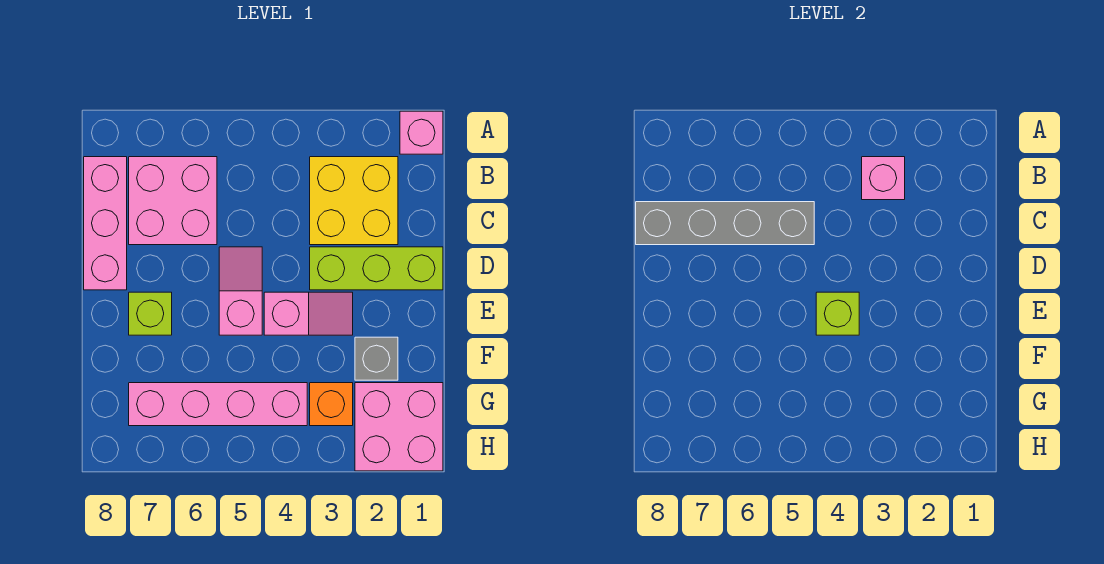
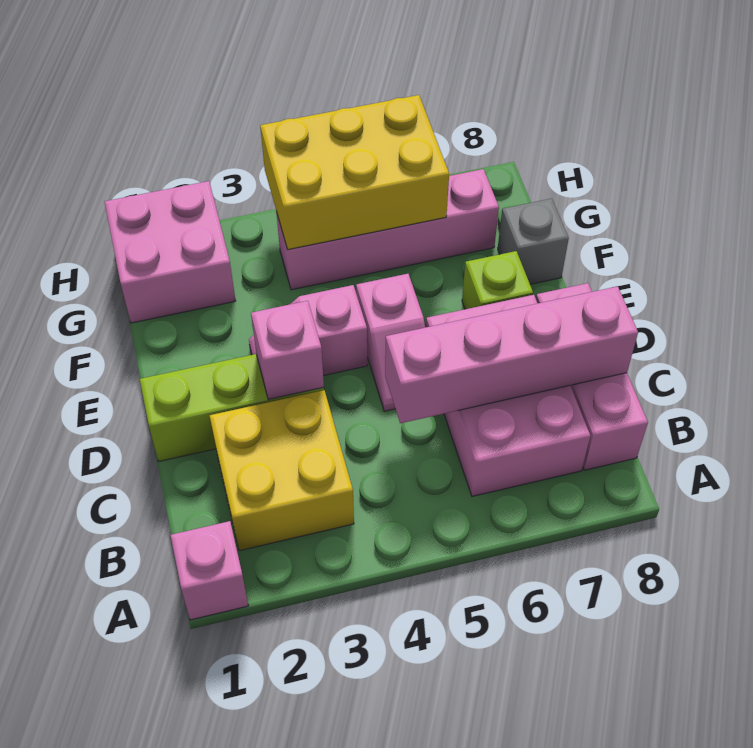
pink brick B3 level 2 -> pink brick D3 level 2
pink brick B6:C7 level 1 -> pink brick B6:D7 level 1
grey brick C5:C8 level 2 -> pink brick C5:C8 level 2
lime brick E4 level 2 -> none
grey brick F2 level 1 -> grey brick F8 level 1
orange brick G3 level 1 -> none
none -> yellow brick G4:H6 level 2

